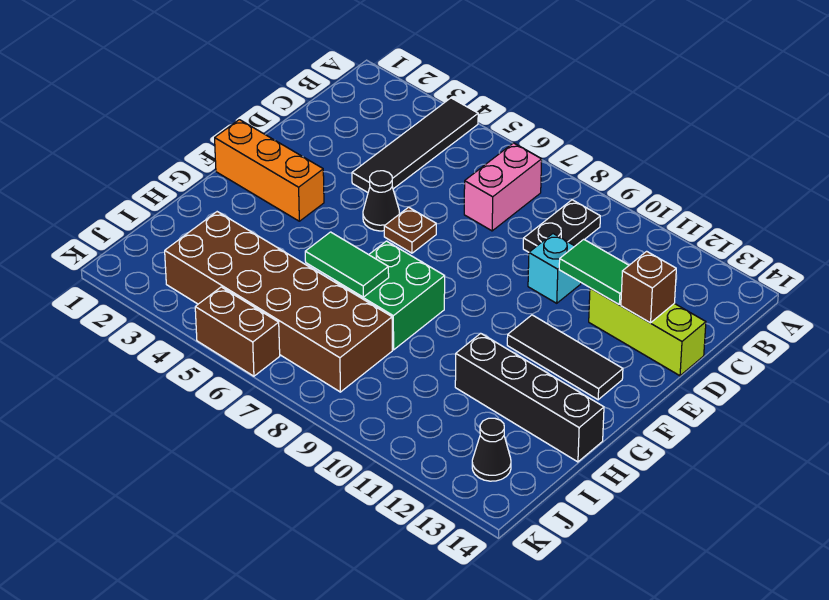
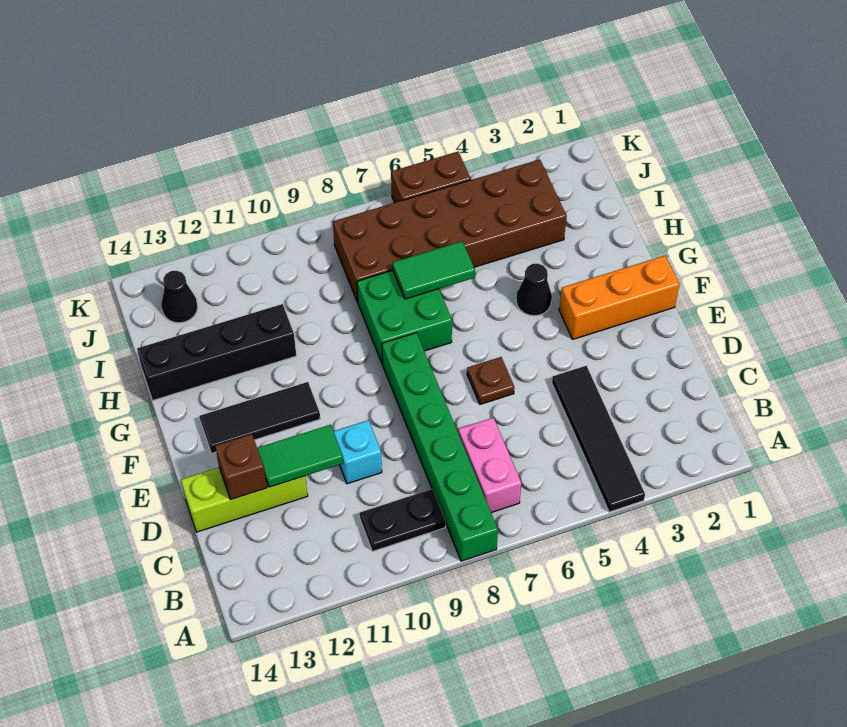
none -> green brick A8:F8 level 1
black plate B9:C9 level 1 -> black plate B9:B10 level 1
black cone E5 level 1 -> black cone G4 level 1

